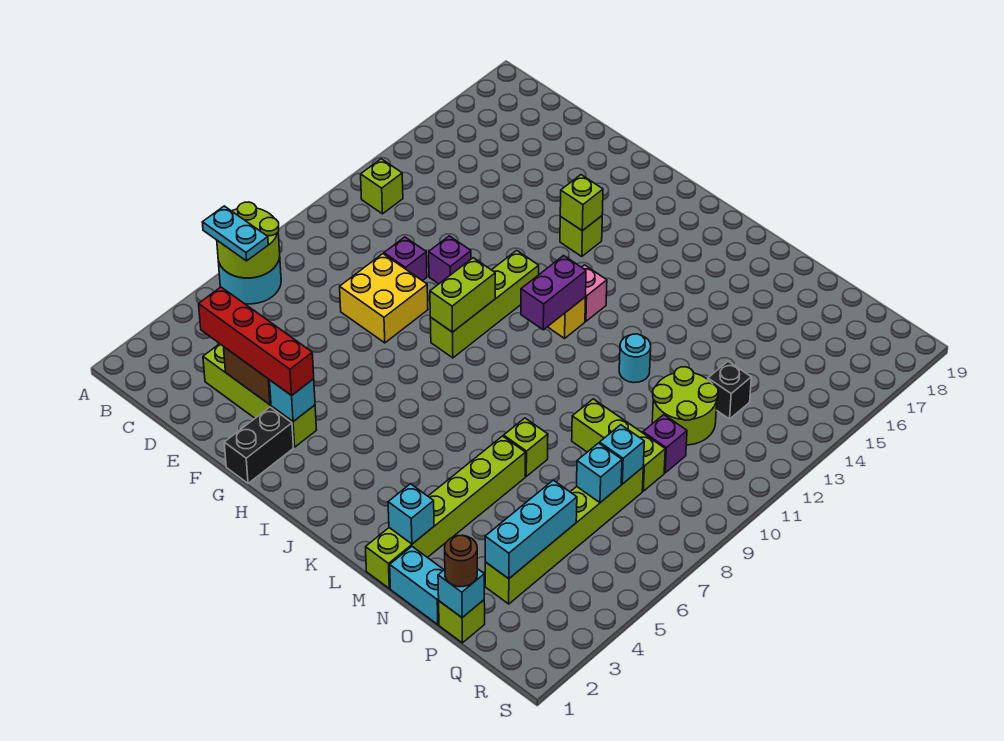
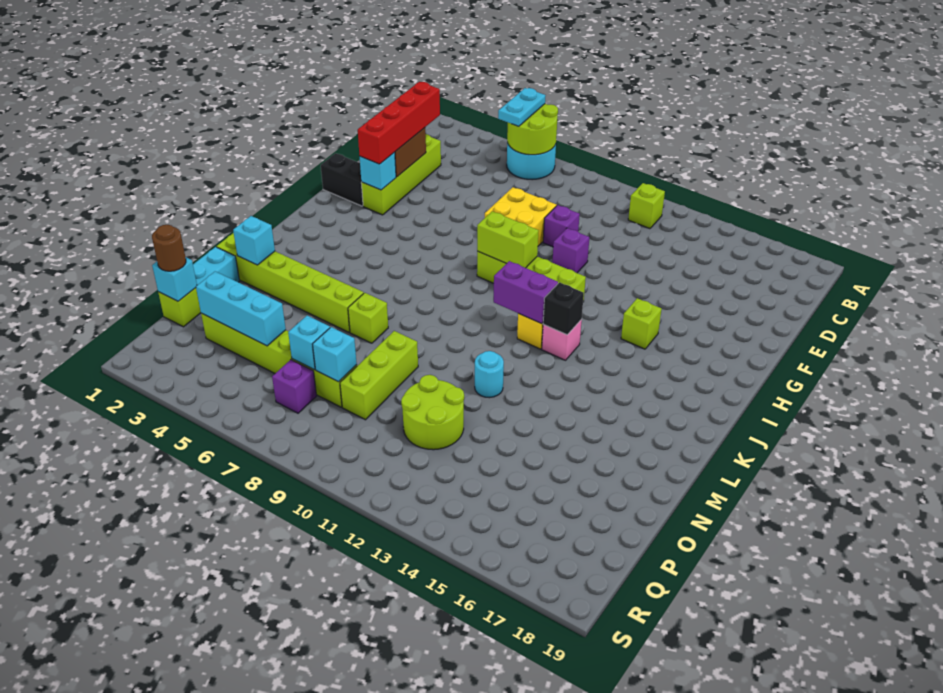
lime brick H15 level 2 -> none
purple brick P10 level 1 -> purple brick Q7 level 1
black brick P13 level 1 -> black brick J13 level 2

